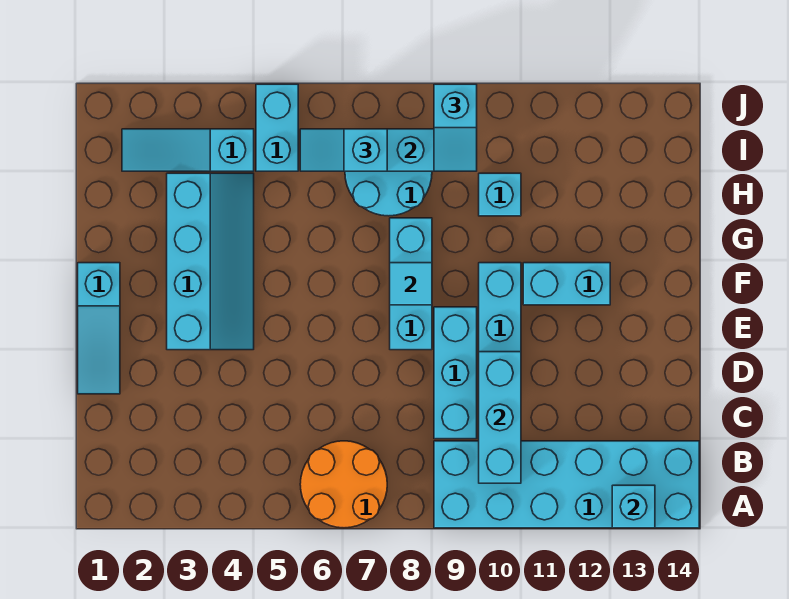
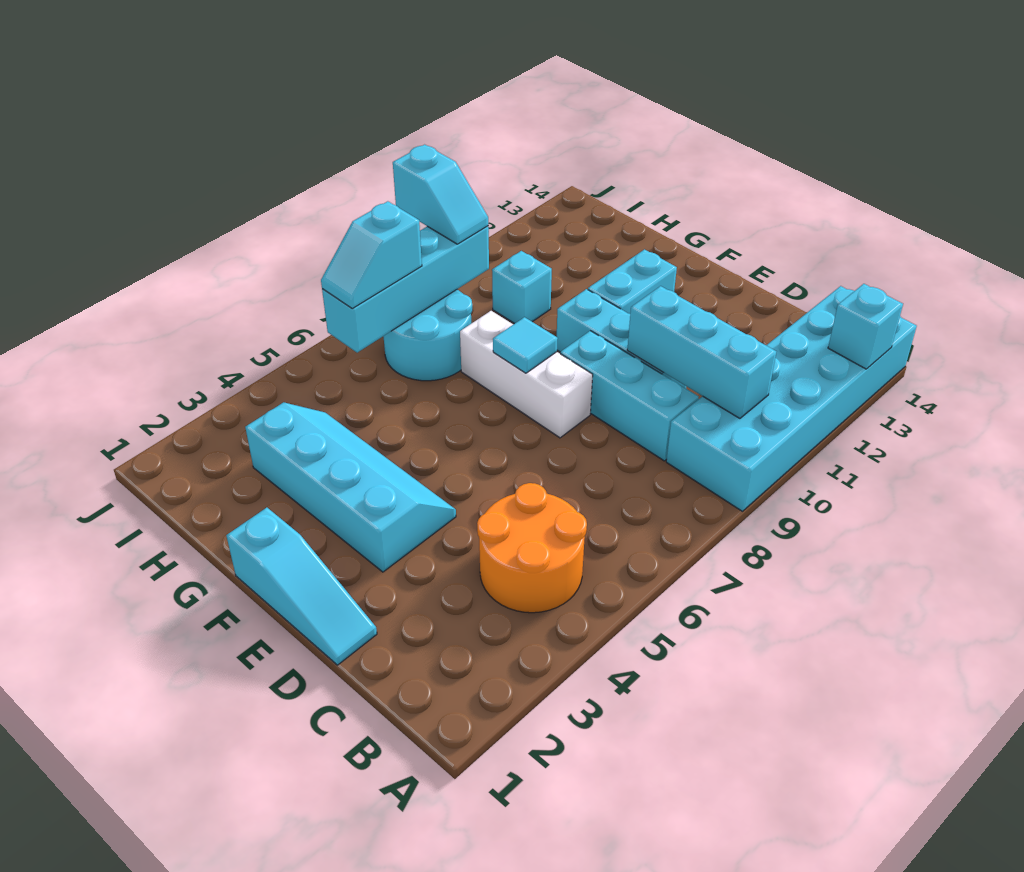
orange round brick A6:B7 level 1 -> orange round brick B4:C5 level 1
cyan brick E8:G8 level 1 -> white brick E8:G8 level 1
cyan slope I2:I4 level 1 top 4 -> none
cyan brick I5:J5 level 1 -> none

